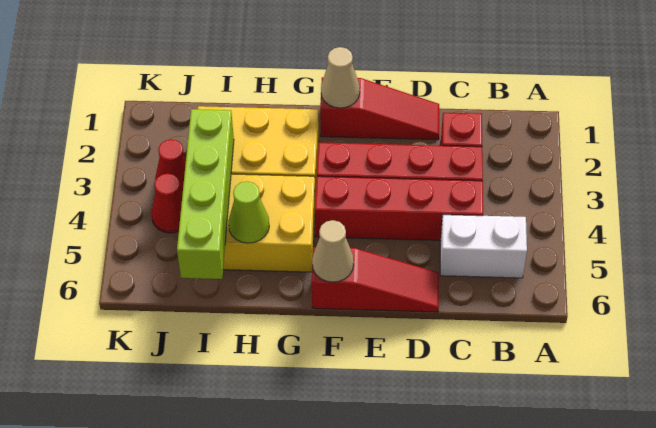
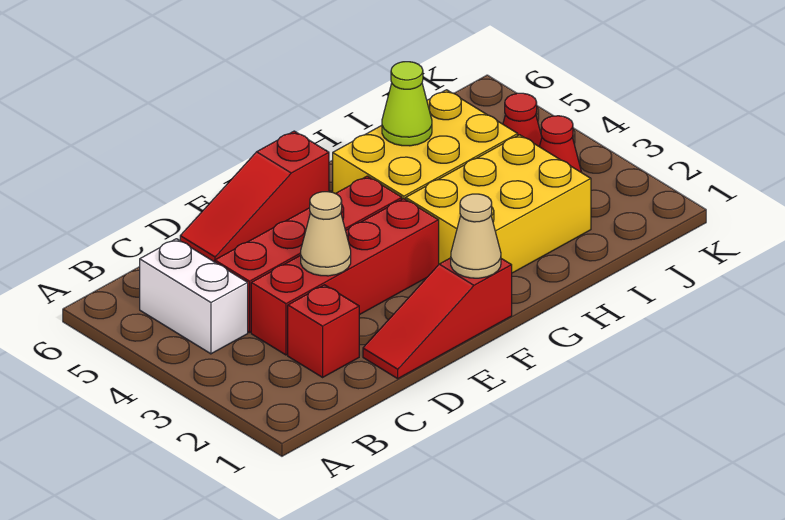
white brick B5:C5 level 1 -> white brick B4:B5 level 1
tan cone F6 level 2 -> tan cone D3 level 2
lime brick I3:I6 level 2 -> none

